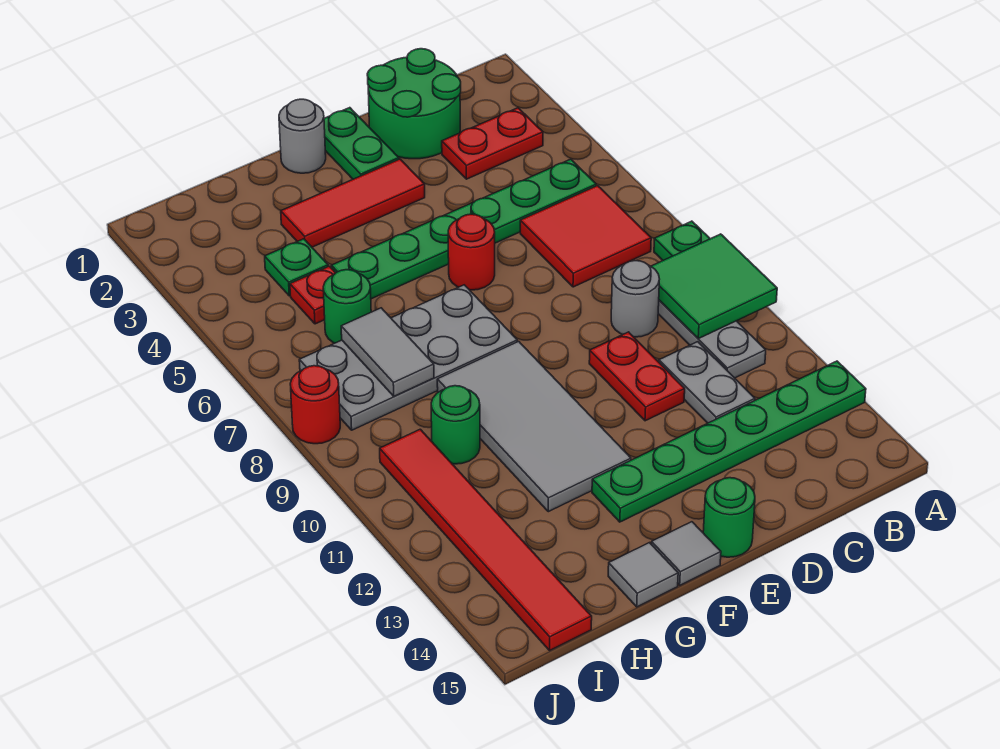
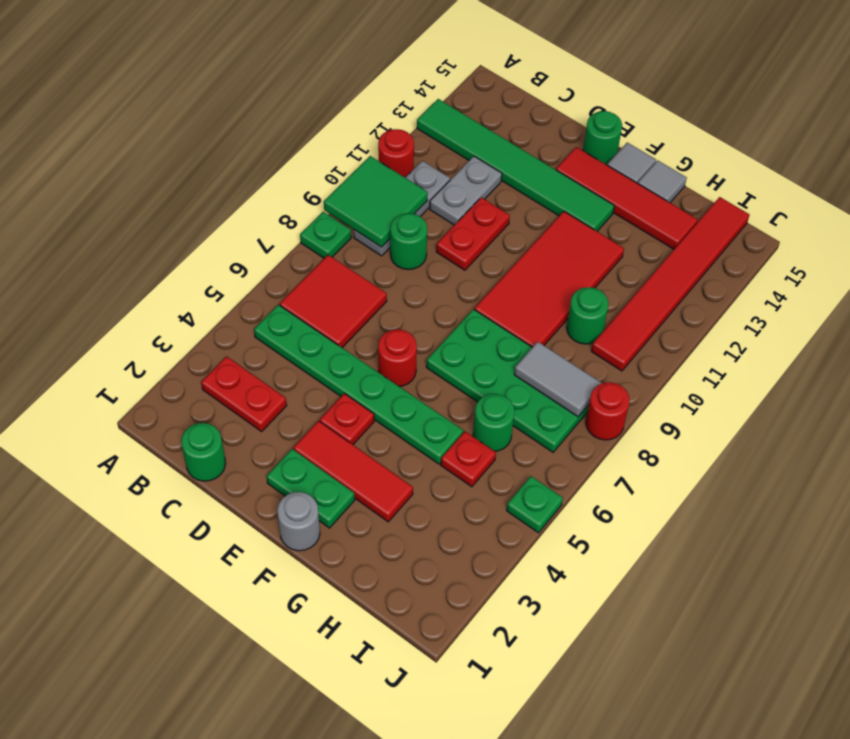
none -> red round brick A11 level 1
green plate A13:F13 level 1 -> green tile A13:F13 level 1
green round brick C1:D2 level 1 -> green round brick C1 level 1
grey round brick C9 level 1 -> green round brick C9 level 1
green plate E1:E2 level 1 -> green plate E2:F2 level 1
none -> red plate E4 level 1
none -> red tile E14:H14 level 1
grey plate F7:I8 level 1 -> green plate F7:I8 level 1
grey tile F9:G12 level 1 -> red tile F9:G12 level 1
green plate H4 level 1 -> green plate J5 level 1
grey tile H7:H8 level 2 -> grey tile H8:I8 level 2

